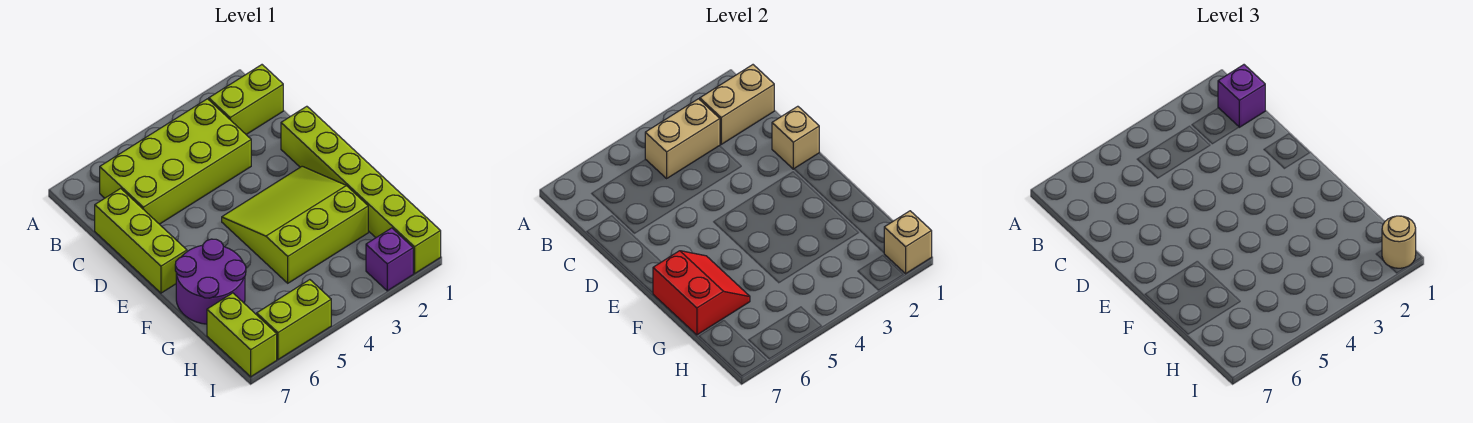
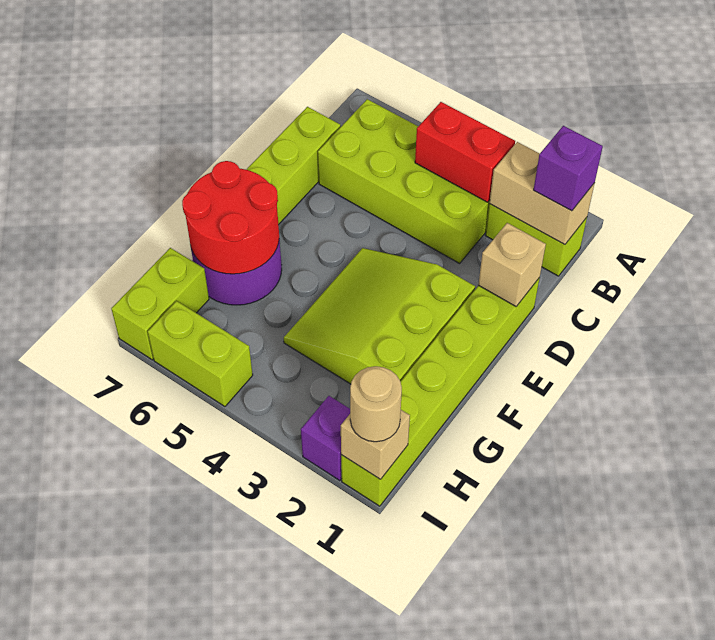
tan brick B3:B4 level 2 -> red brick B3:B4 level 2
lime slope E2:G4 level 1 top G -> lime slope E2:G4 level 1 top 2
red slope F6:G7 level 2 top 7 -> red round brick F6:G7 level 2

